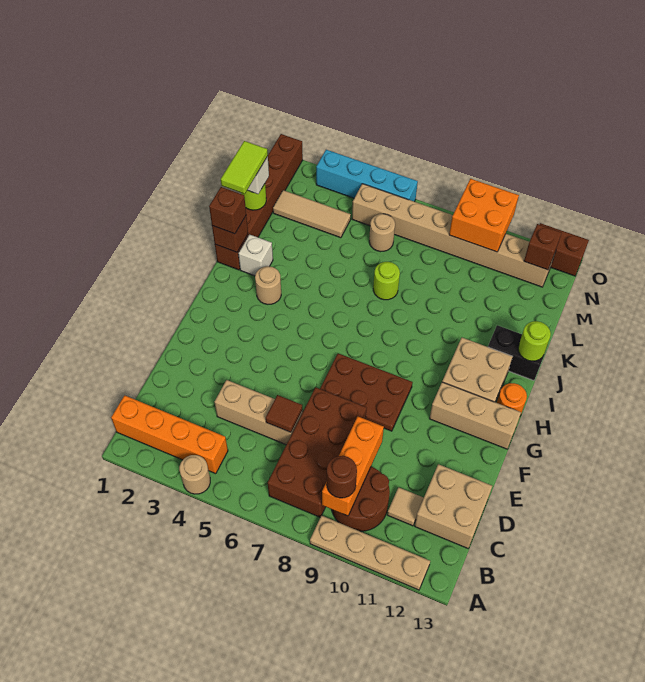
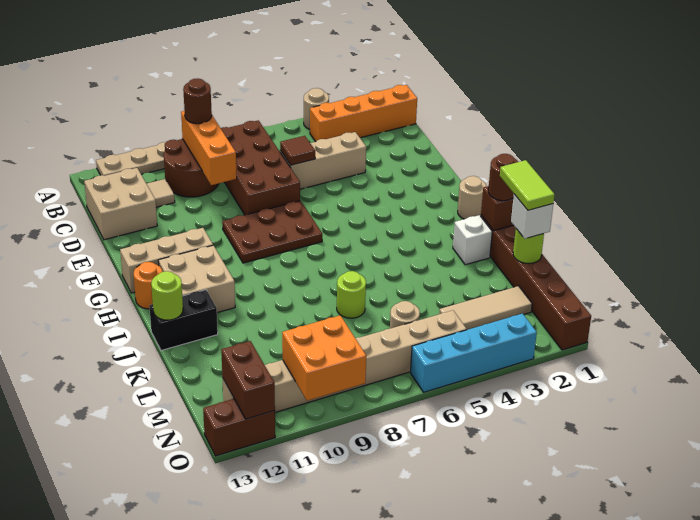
tan round brick I3 level 1 -> tan round brick H1 level 1
brown brick J1 level 3 -> brown round brick J1 level 3
brown brick N12 level 2 -> brown brick N12:O12 level 2

